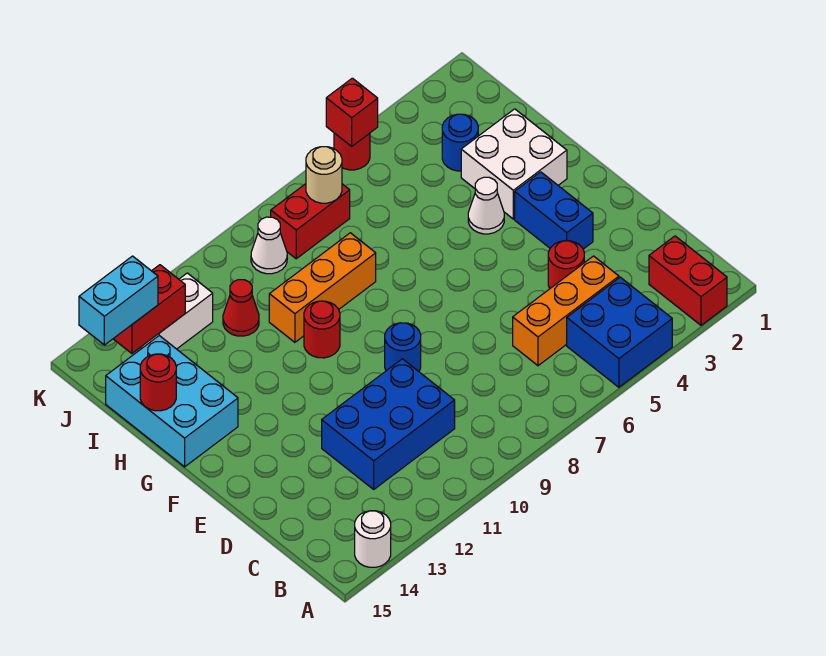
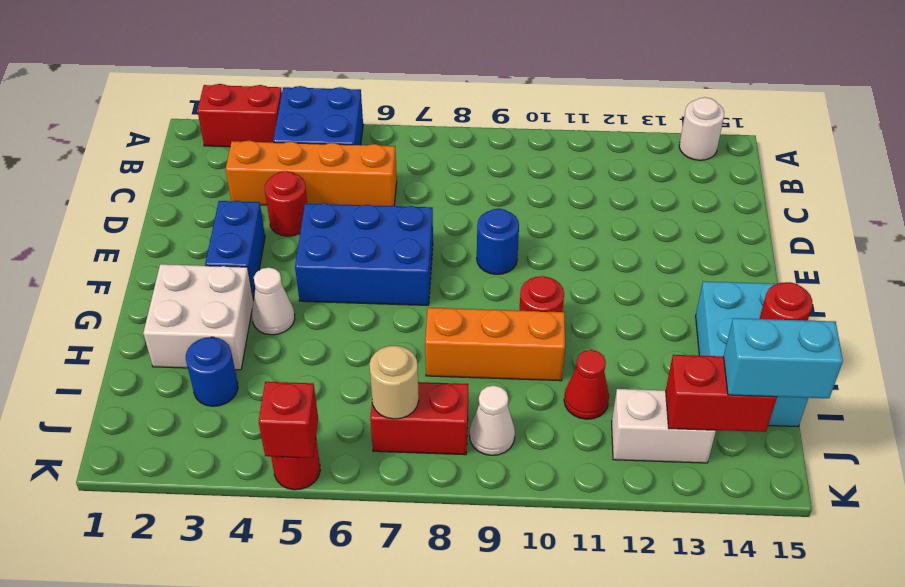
red brick A2:B2 level 1 -> red brick A2:A3 level 1
orange brick C4:C6 level 1 -> orange brick C3:C6 level 1
blue brick C10:D12 level 1 -> blue brick E5:F7 level 1

